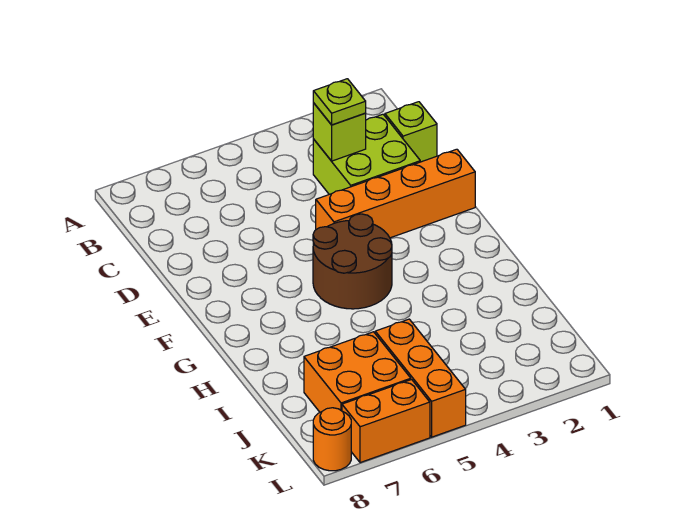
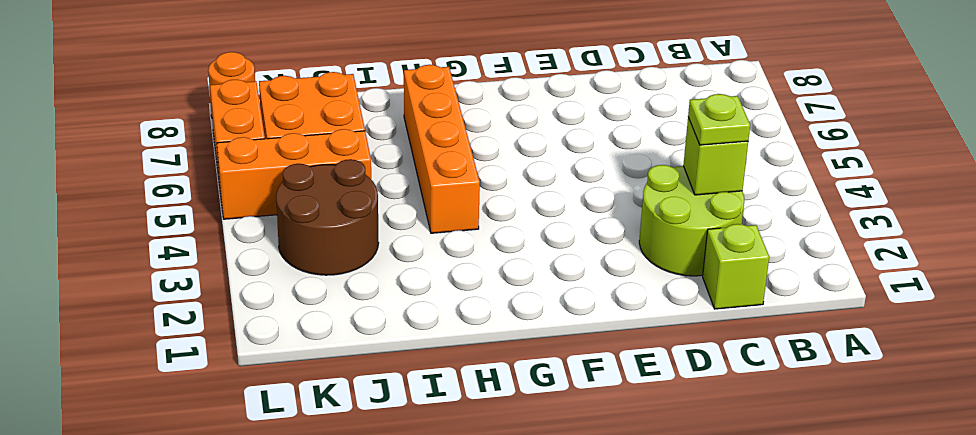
lime brick C2:D3 level 1 -> lime round brick C2:D3 level 1
orange brick E1:E4 level 1 -> orange brick H4:H7 level 1
brown round brick F4:G5 level 1 -> brown round brick J3:K4 level 1

